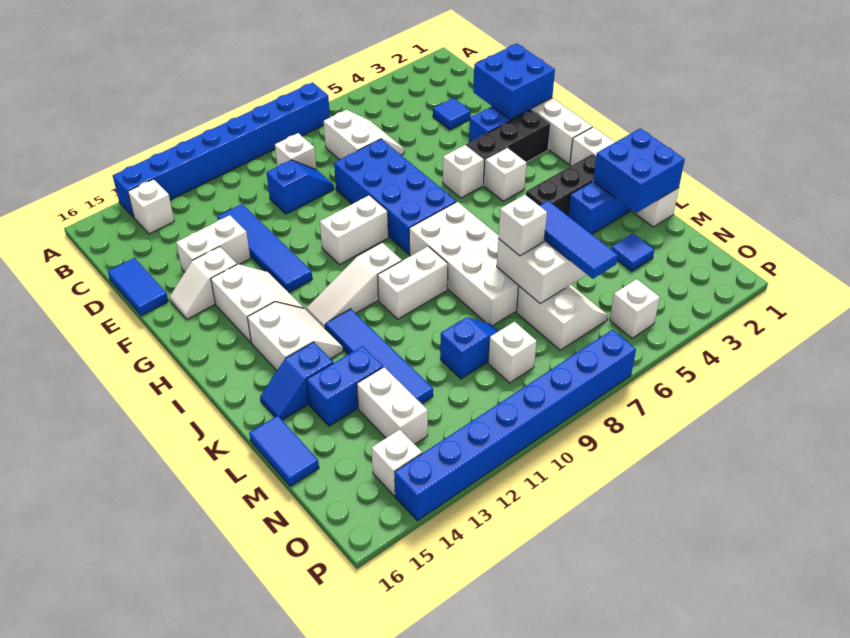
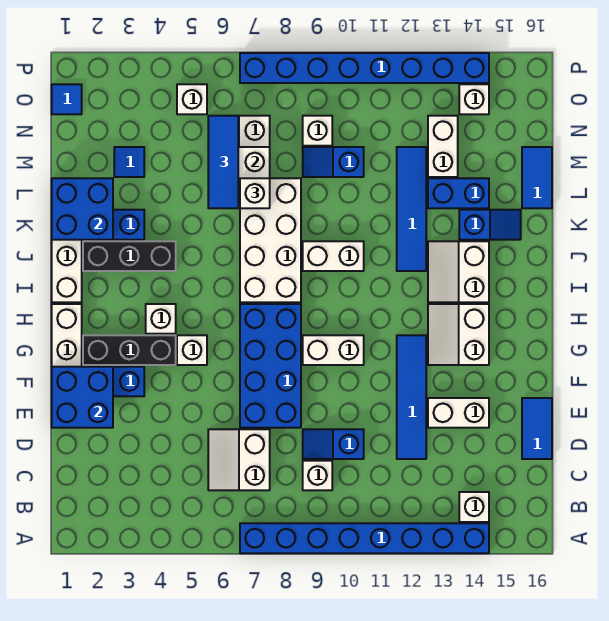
blue tile D3 level 1 -> blue tile O1 level 1
white slope F14:F15 level 1 top 14 -> none
white slope I10:I12 level 1 top 10 -> none

